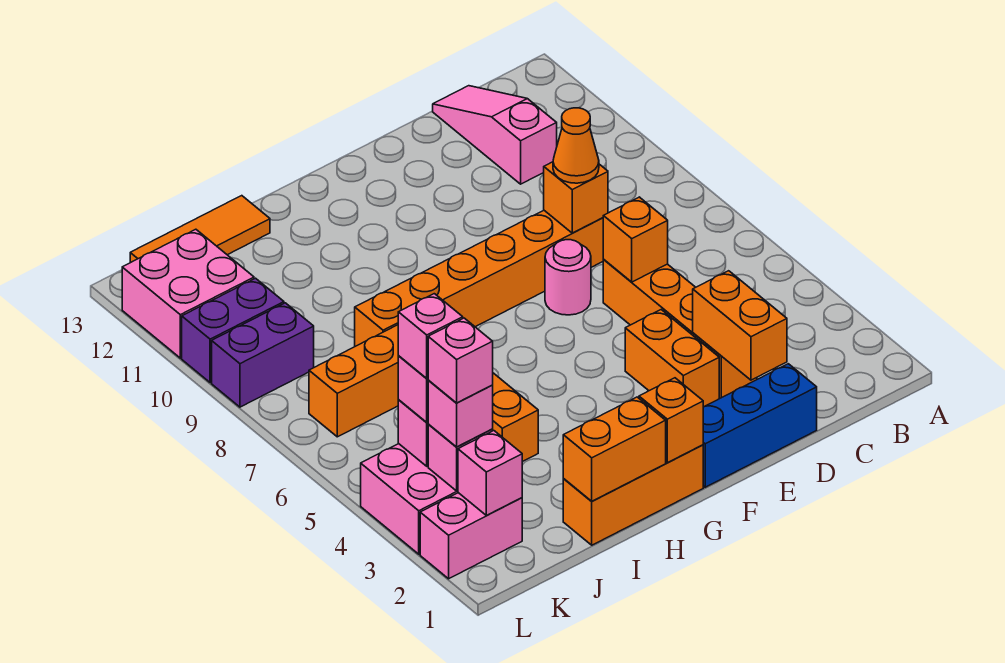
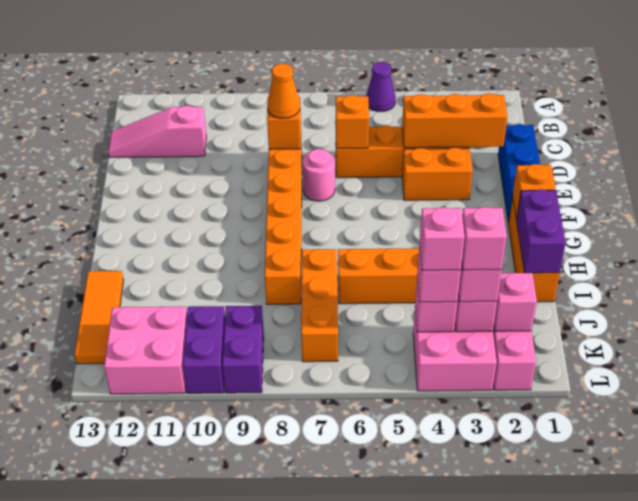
none -> purple cone A5 level 1
orange brick D2:D3 level 2 -> orange brick D2:D4 level 2
orange brick H1:I1 level 2 -> purple brick H1:I1 level 2

